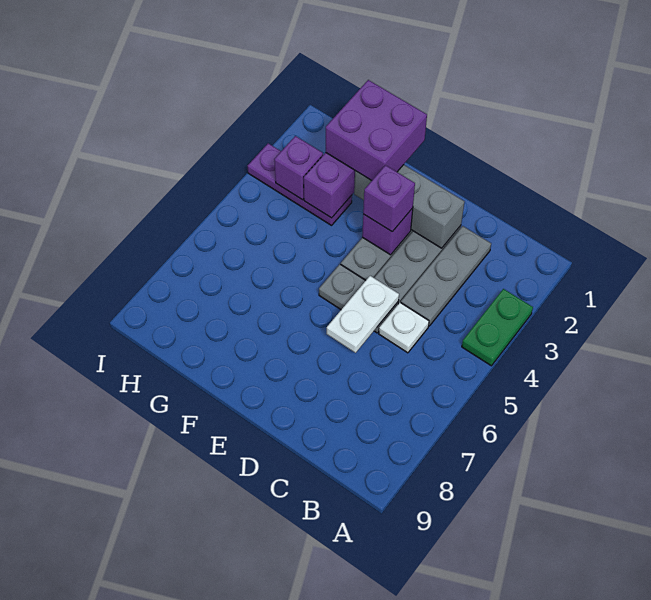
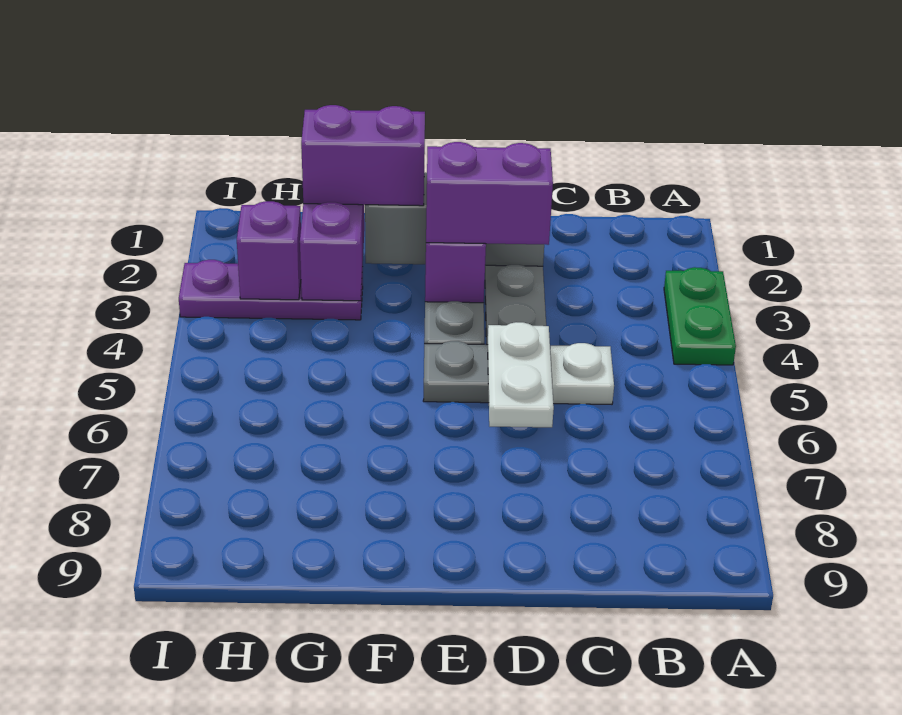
grey plate C2:C4 level 1 -> none
purple brick E3 level 3 -> purple brick D3:E3 level 3
purple brick F1:G2 level 3 -> purple brick F2:G2 level 3

